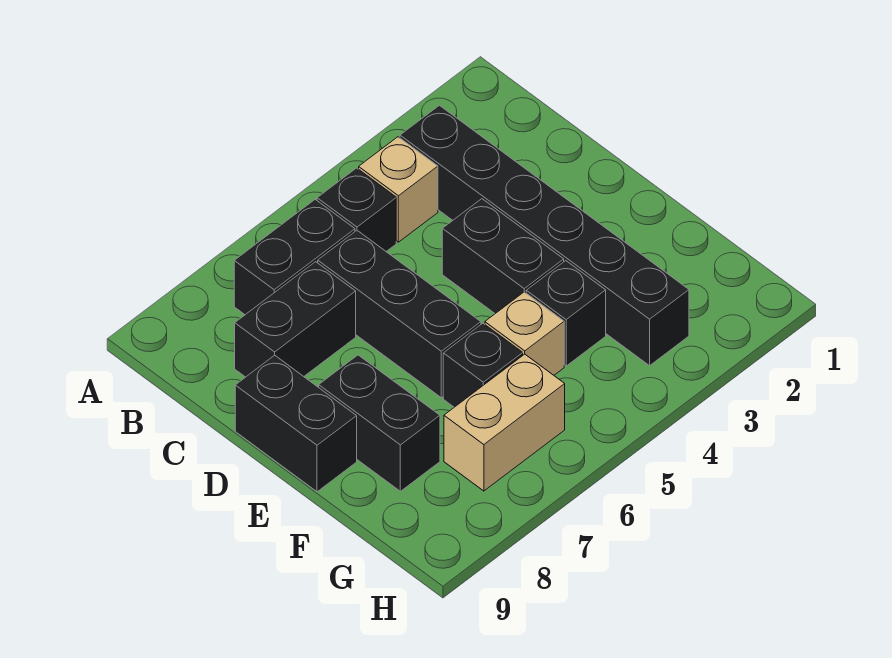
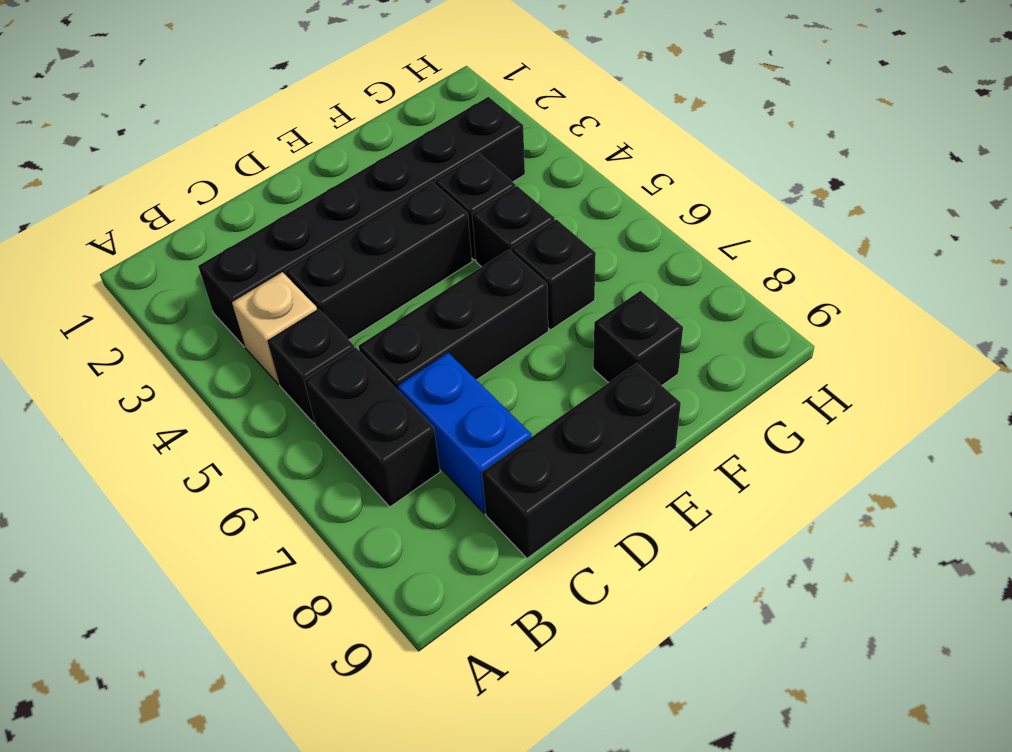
black brick C7:C8 level 1 -> blue brick C7:C8 level 1
black brick D4:E4 level 1 -> black brick C4:E4 level 1
black brick D9:E9 level 1 -> black brick C9:E9 level 1
black brick E8:F8 level 1 -> black brick F8 level 1
tan brick F5 level 1 -> black brick F5 level 1
tan brick G6:G7 level 1 -> none

